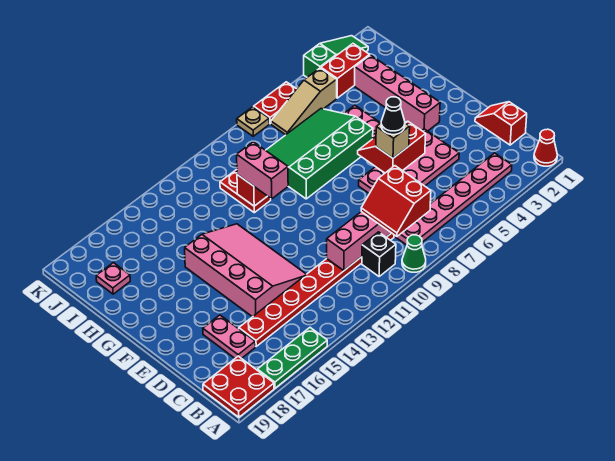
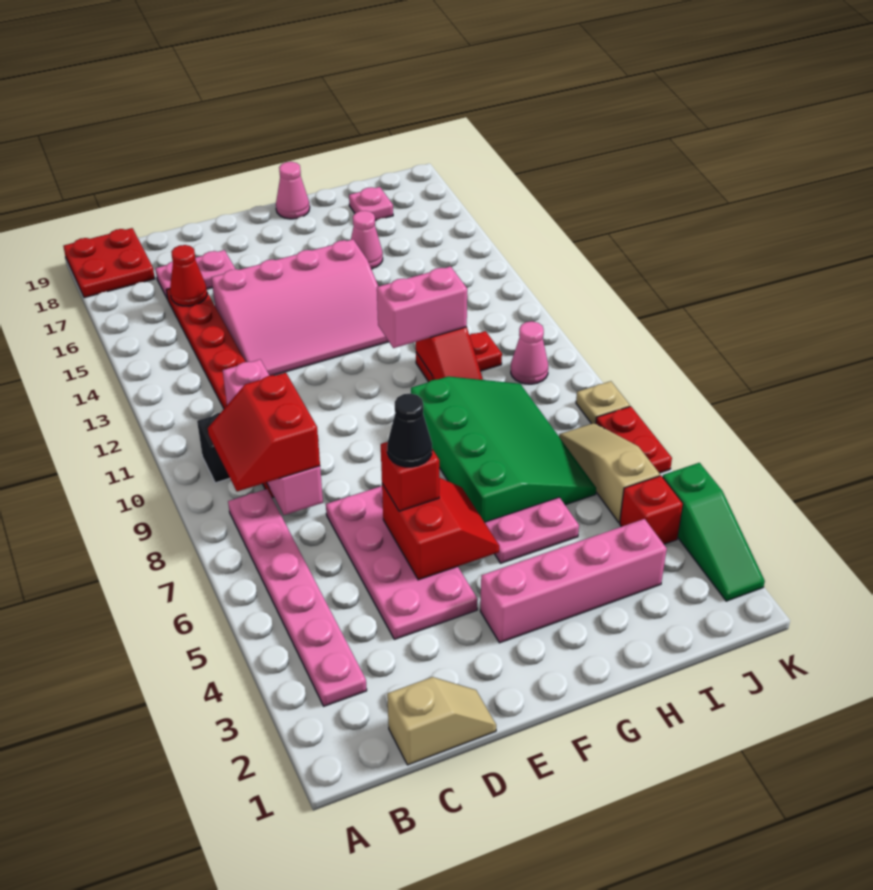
red cone A1 level 1 -> red cone C16 level 2
green cone A9 level 1 -> none
green plate A15:A17 level 1 -> none
red slope B8:C9 level 3 top 8 -> red slope B8:C9 level 3 top C
red slope C1:D1 level 1 top C -> tan slope C1:D1 level 1 top C
tan brick E6 level 3 -> red brick E6 level 3
none -> pink cone G19 level 1
none -> pink cone H16 level 1
red brick J3:J4 level 1 -> red brick J4 level 1
none -> pink cone J10 level 1

